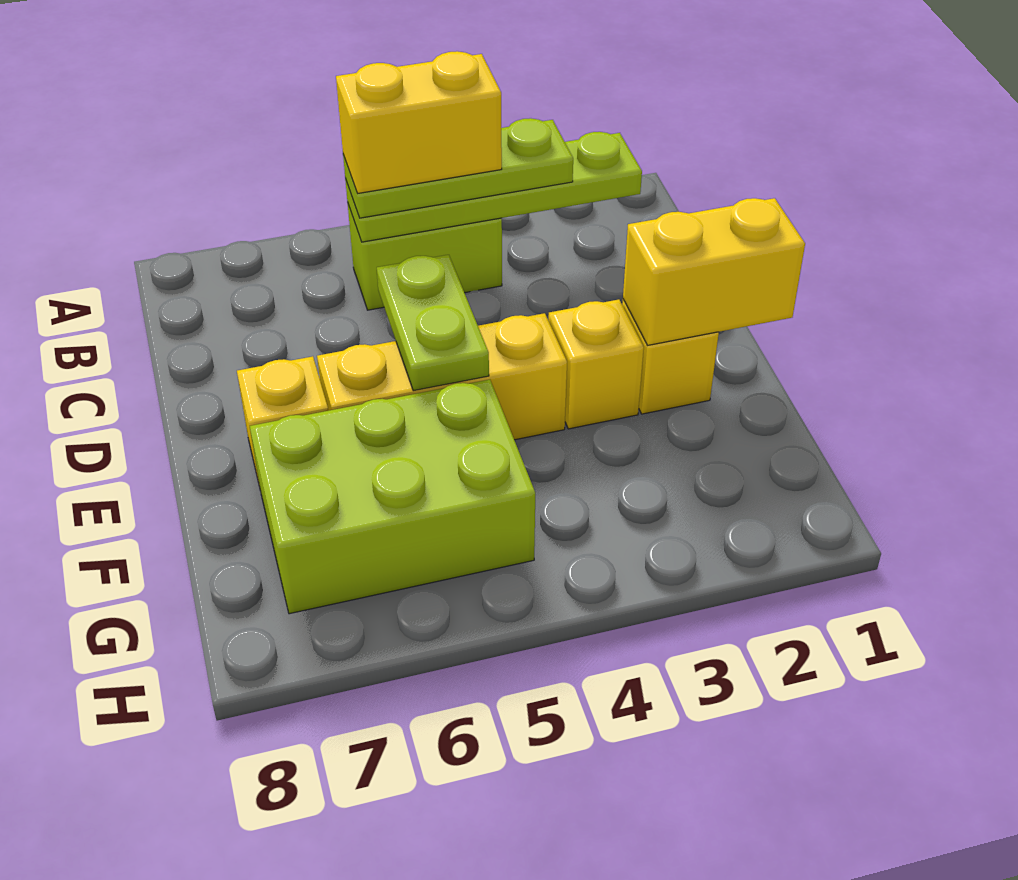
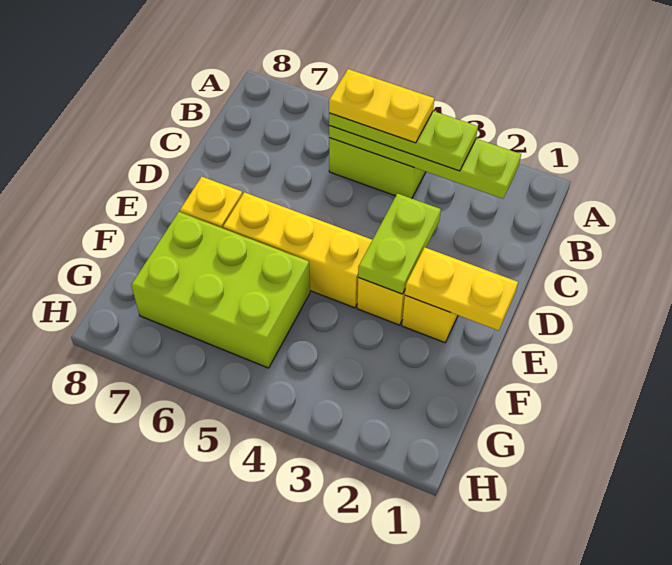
yellow brick B4:B5 level 4 -> yellow plate B4:B5 level 4
lime plate D5:E5 level 2 -> lime plate D3:E3 level 2
yellow brick E1:E2 level 2 -> yellow plate E1:E2 level 2

